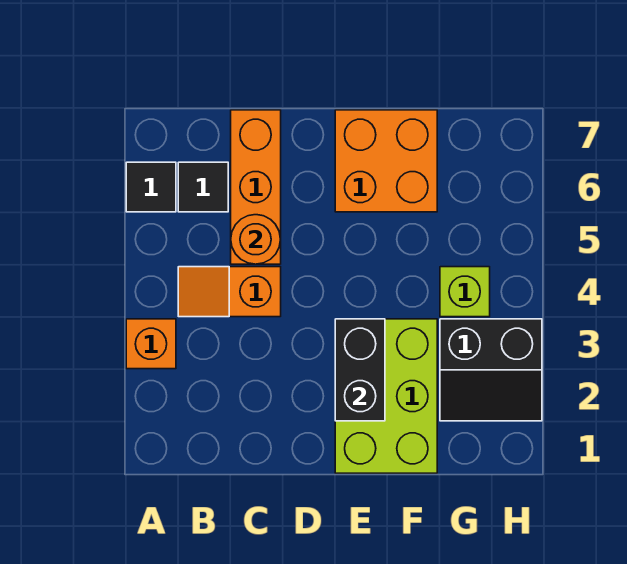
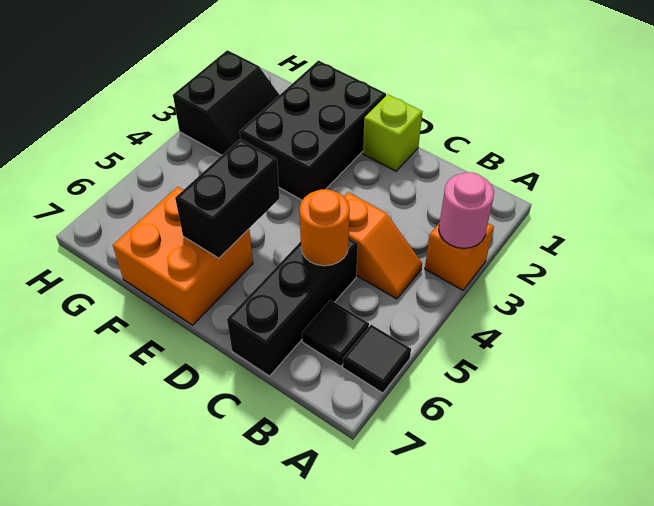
none -> pink round brick A3 level 2
orange brick C5:C7 level 1 -> black brick C5:C7 level 1
lime brick E1:F3 level 1 -> black brick E1:F3 level 1
black brick E2:E3 level 2 -> black brick E5:E6 level 2
black slope G2:H3 level 1 top 3 -> black slope G2:H3 level 1 top H
lime brick G4 level 1 -> lime brick D1 level 1

